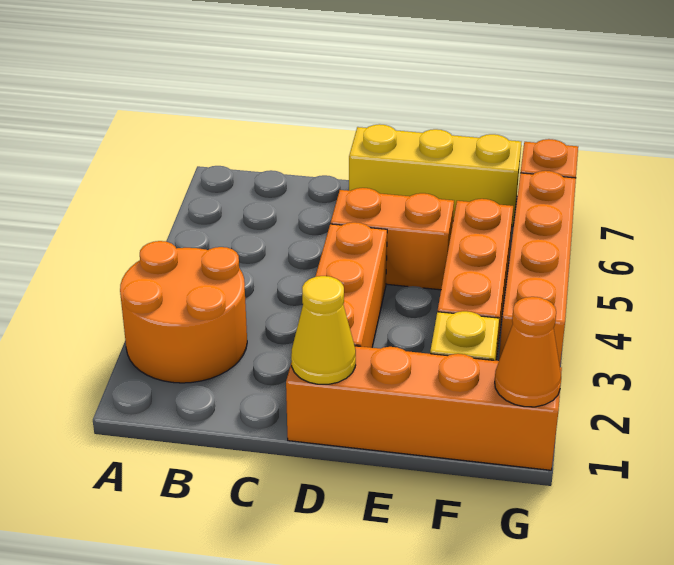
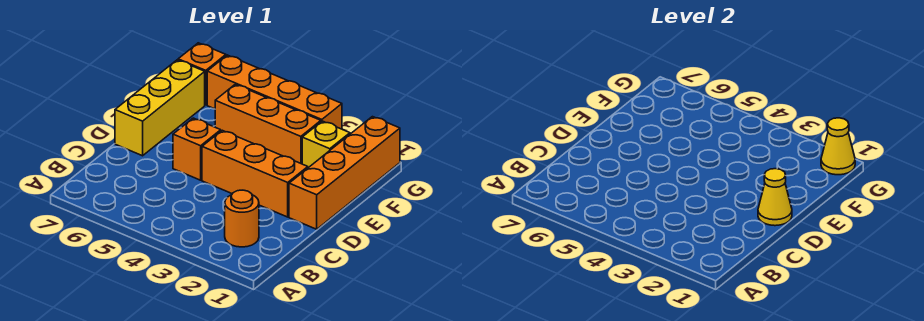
orange round brick A2:B3 level 1 -> orange round brick B2 level 1
orange brick D5:E5 level 1 -> orange brick D5 level 1
orange cone G1 level 2 -> yellow cone G1 level 2

